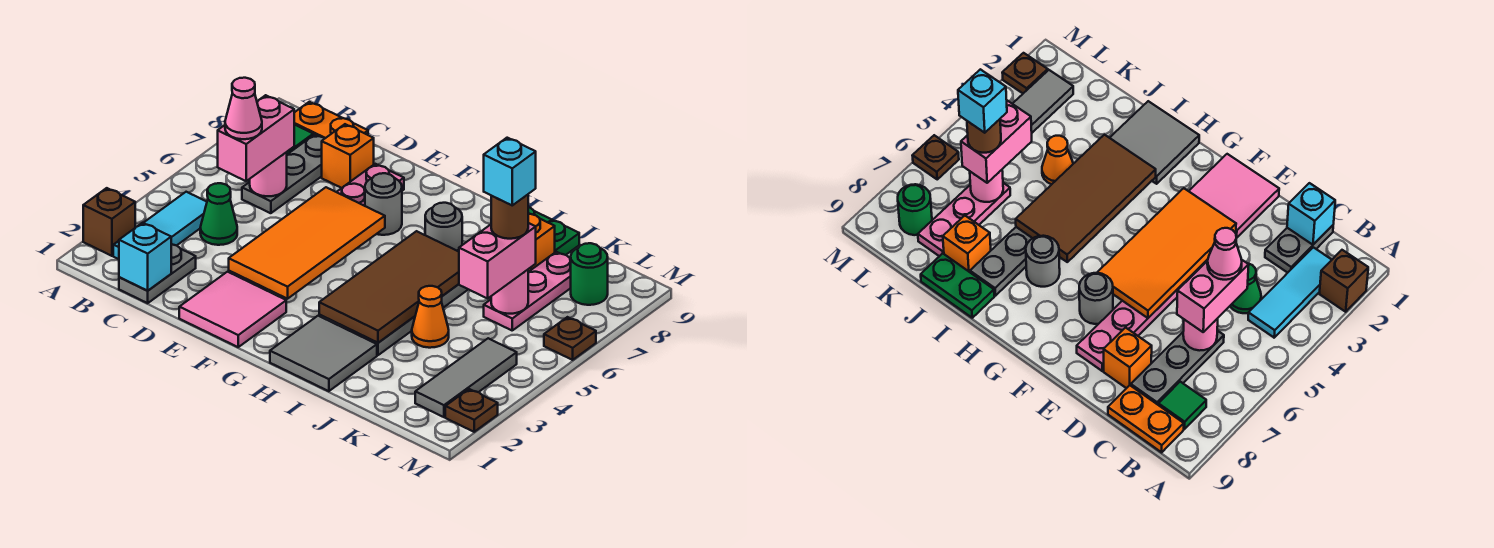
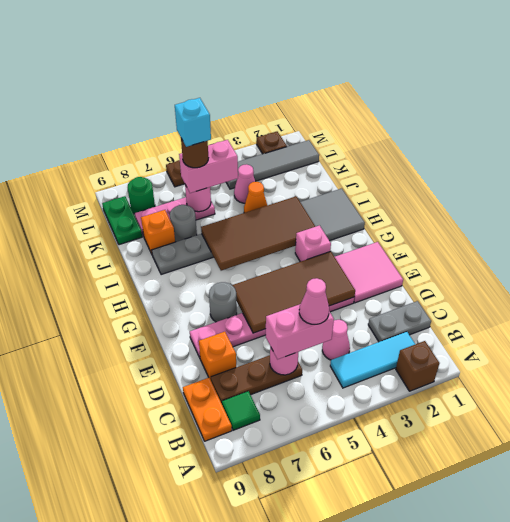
cyan brick C1 level 2 -> none
green cone C4 level 1 -> pink cone C4 level 1
grey plate C6:C8 level 1 -> brown plate C6:C8 level 1
orange tile E3:F6 level 2 -> brown tile E3:F6 level 2
none -> pink brick G3 level 1
grey round brick H7 level 1 -> grey round brick J7 level 1
green plate I9:J9 level 1 -> green plate K9:L9 level 1
none -> pink cone K4 level 1
grey tile L2:L4 level 1 -> grey tile L1:L4 level 1

